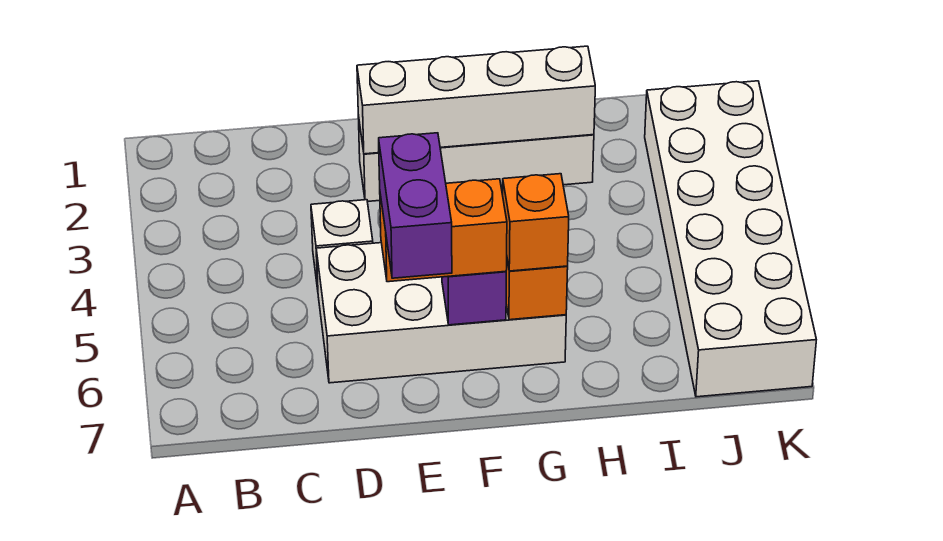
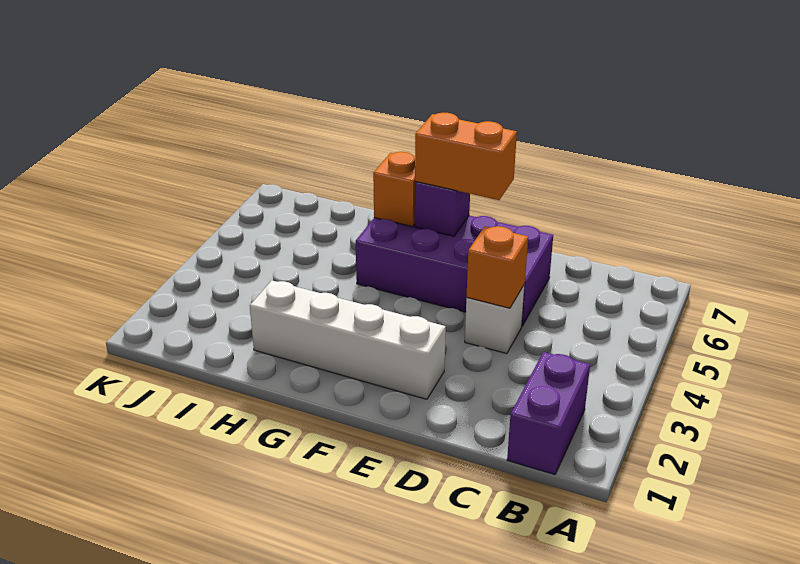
white brick D5:G6 level 1 -> purple brick D5:G6 level 1
white brick E2:H2 level 2 -> none
purple brick E6:E7 level 4 -> purple brick B1:B2 level 1
orange brick G6 level 3 -> orange brick D4 level 2
white brick J2:K7 level 1 -> none

